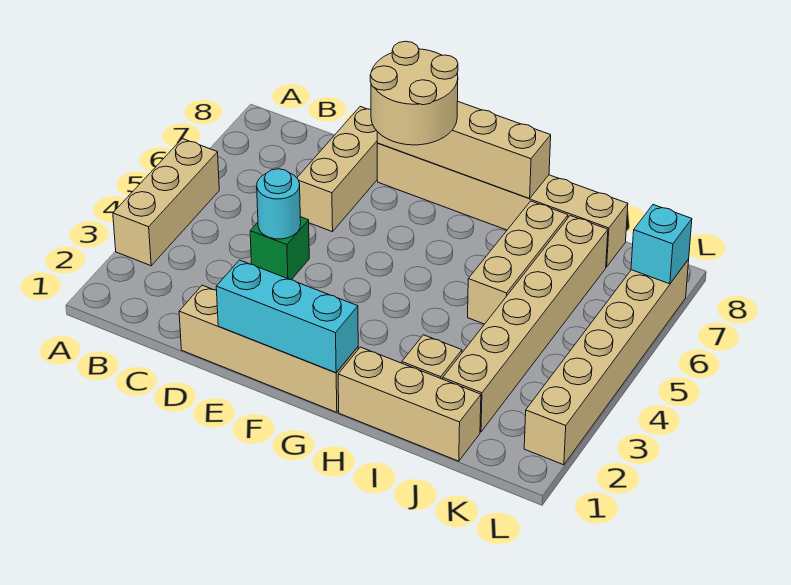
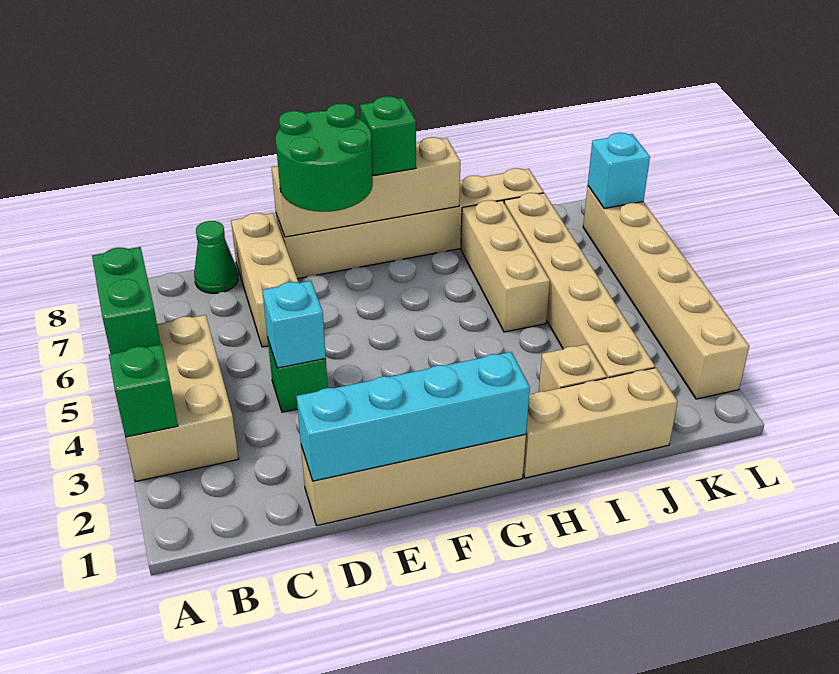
tan brick A3:A5 level 1 -> tan brick A3:B5 level 1
none -> green brick A3 level 2
none -> green brick A5:A6 level 2
none -> green cone C8 level 1
cyan round brick D4 level 2 -> cyan brick D4 level 2
cyan brick E1:G1 level 2 -> cyan brick D1:G1 level 2
tan round brick E7:F8 level 3 -> green round brick E7:F8 level 3
none -> green brick G8 level 3

